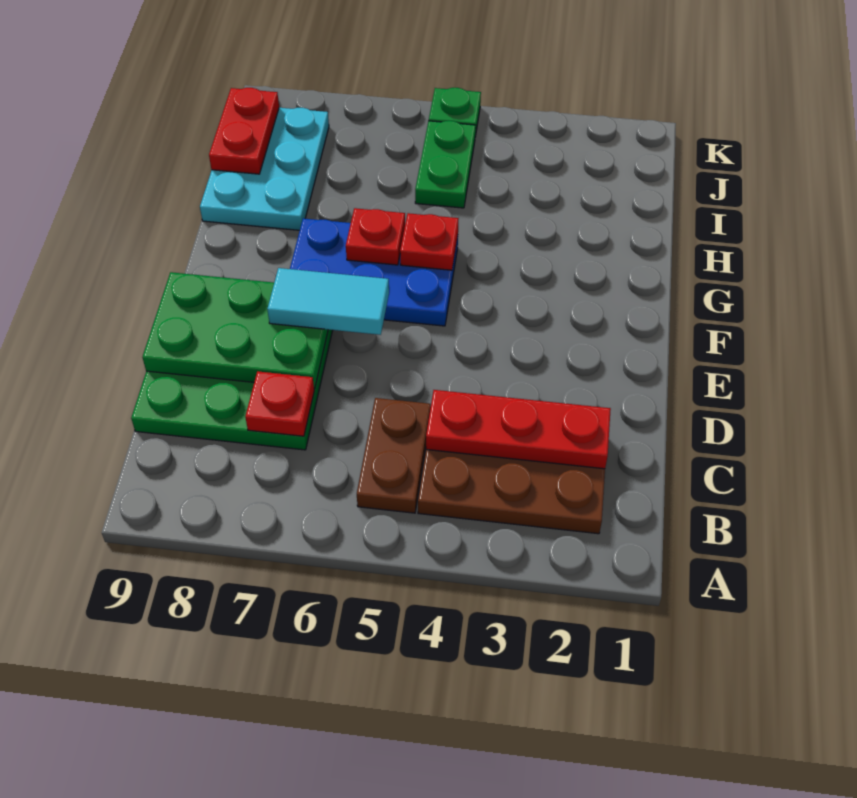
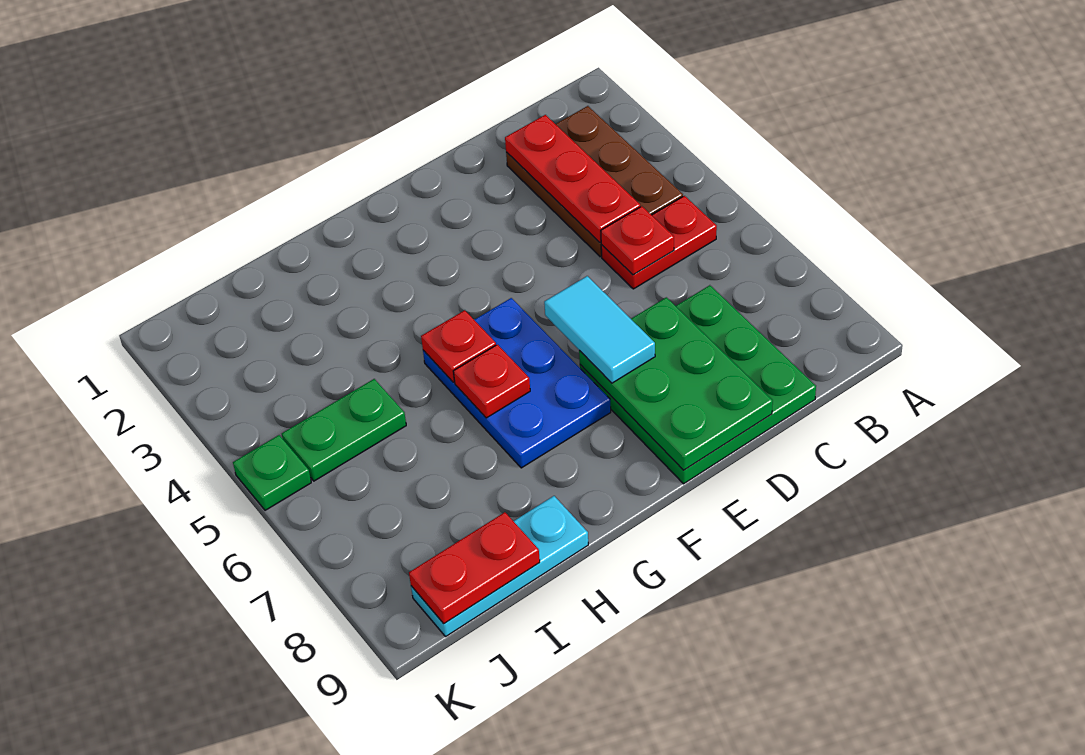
brown plate B5:C5 level 1 -> red plate B5:C5 level 1
red plate C7 level 2 -> red plate C5 level 2
cyan plate H8:J9 level 1 -> cyan plate H9:J9 level 1

